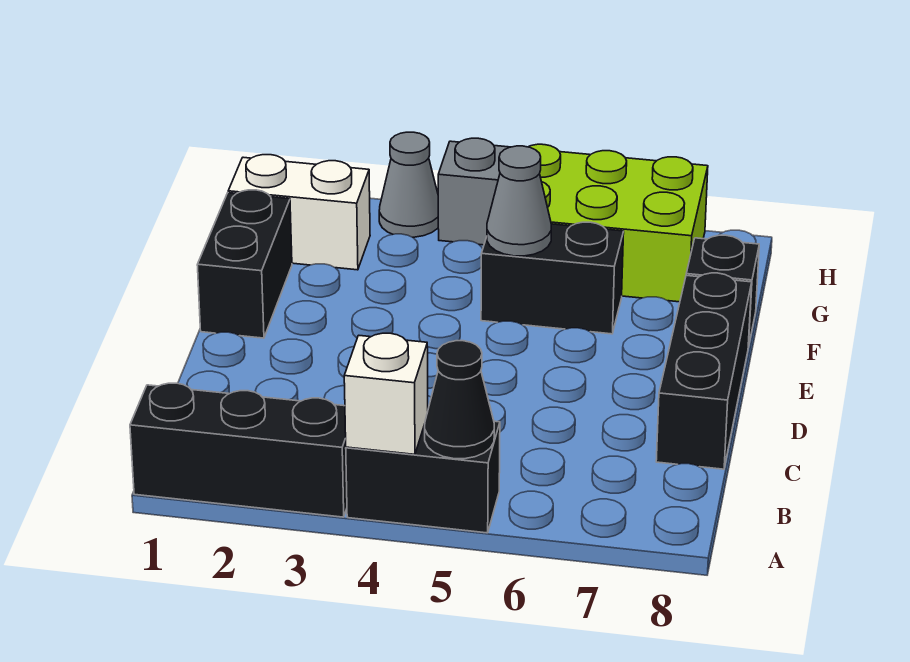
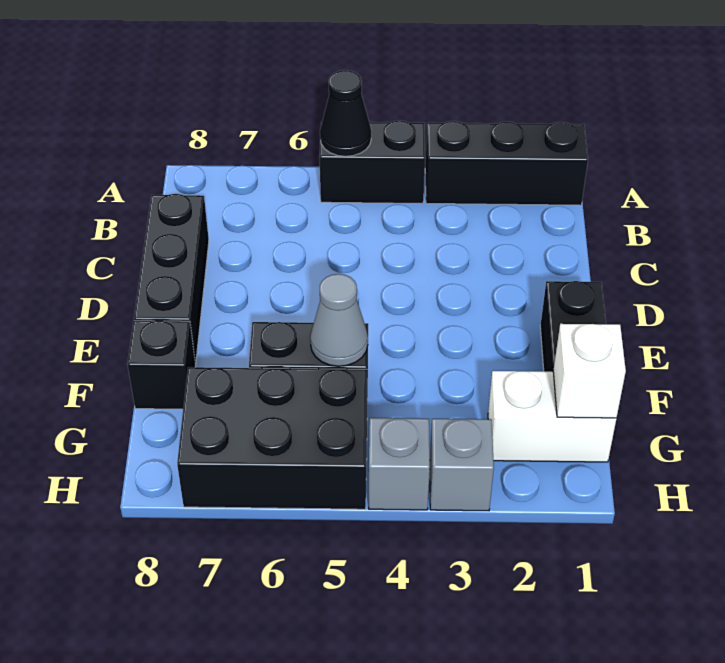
white brick A4 level 2 -> white brick G1 level 2
lime brick G5:H7 level 1 -> black brick G5:H7 level 1
grey cone H3 level 1 -> grey brick H3 level 1

